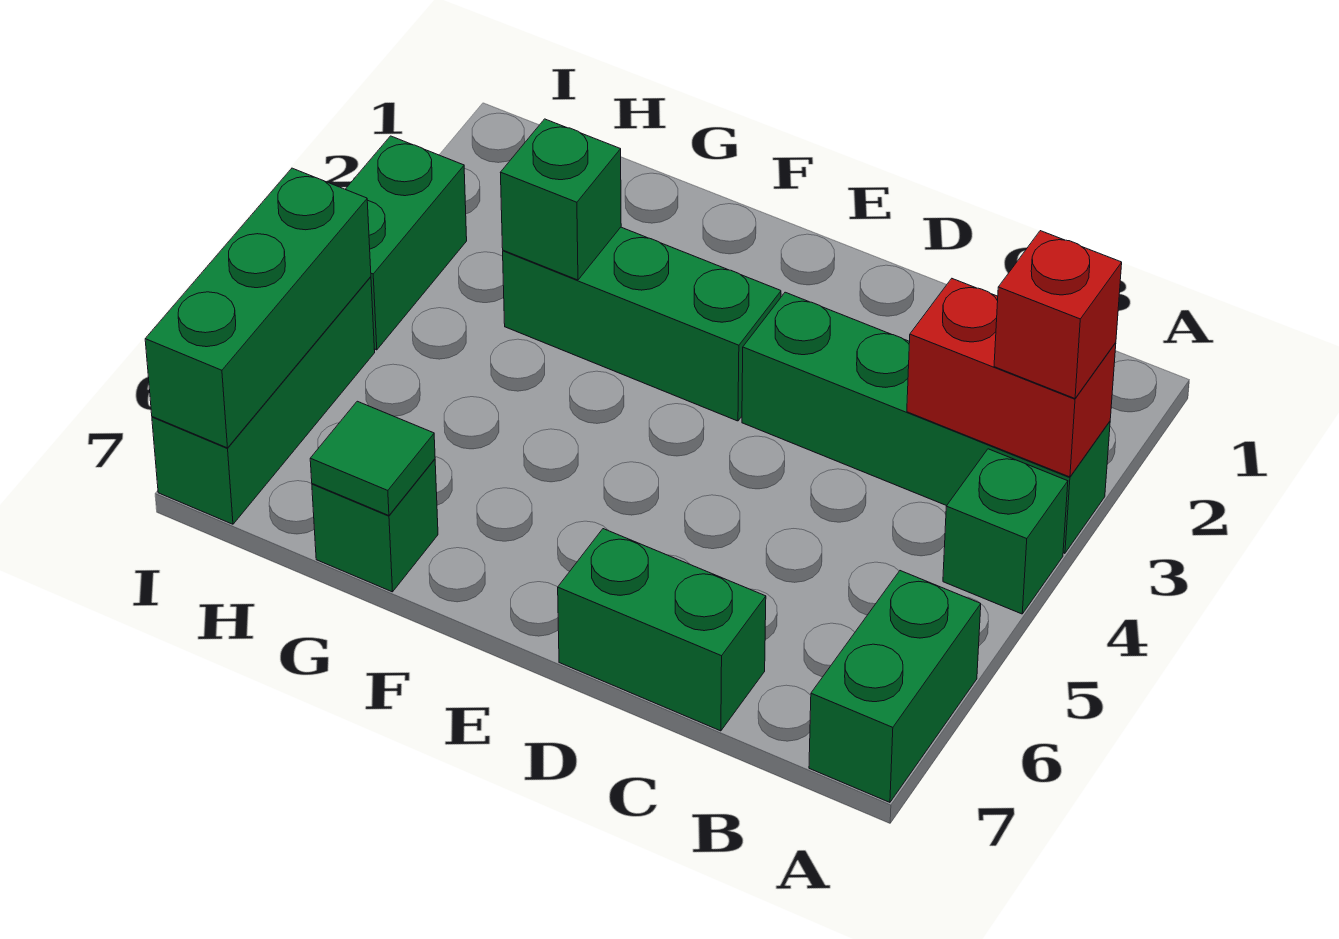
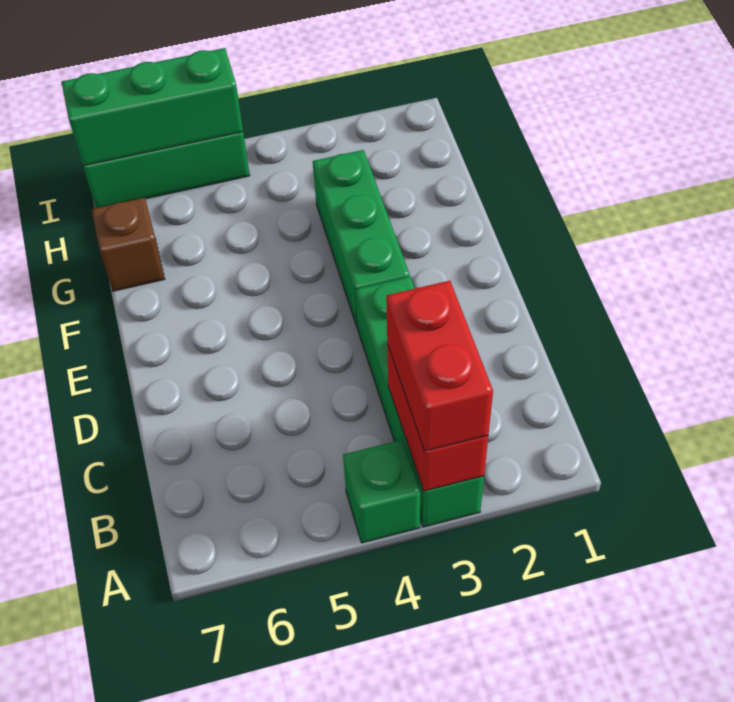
red brick A3 level 3 -> red brick A3:B3 level 3
green brick A6:A7 level 1 -> none
green brick C7:D7 level 1 -> none
green brick G3 level 2 -> none
green brick G7 level 1 -> brown brick G7 level 1
green tile G7 level 2 -> none
green brick I3:I4 level 1 -> none

